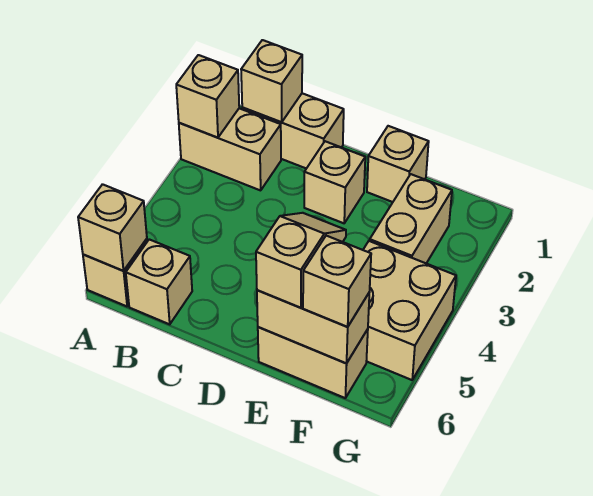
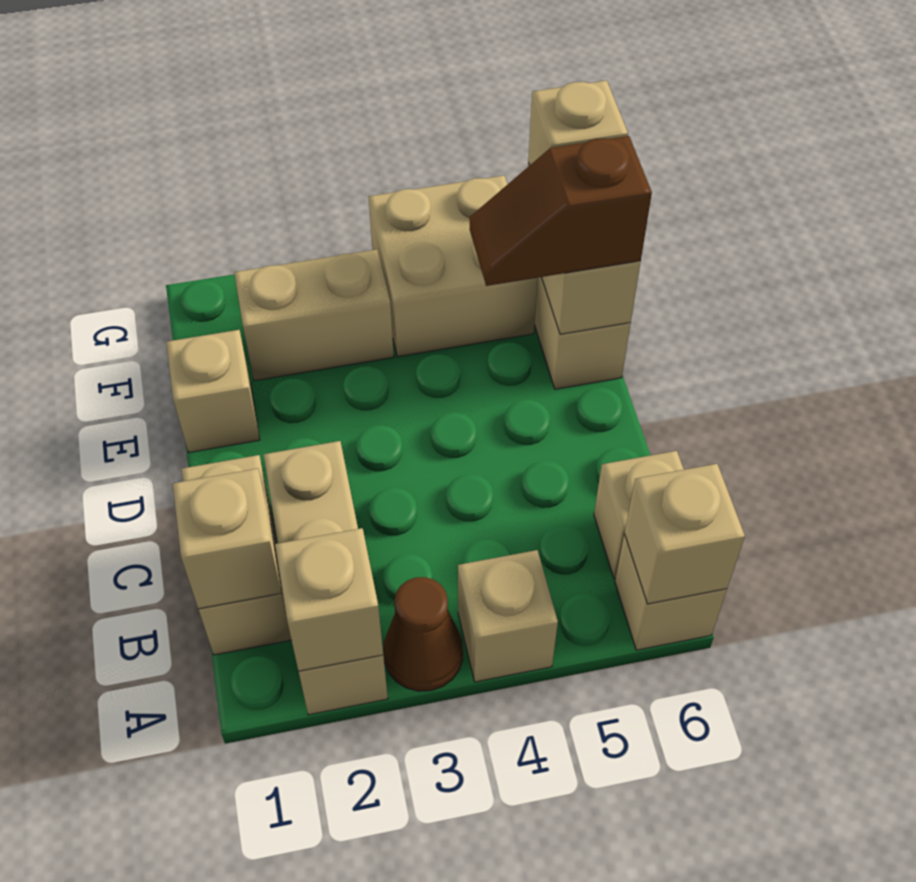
tan brick A2:B2 level 1 -> tan brick A2:C2 level 1
none -> brown cone A3 level 1
tan brick D2 level 1 -> tan brick A4 level 1
tan slope E5:E6 level 3 top 6 -> brown slope E5:E6 level 3 top 6

